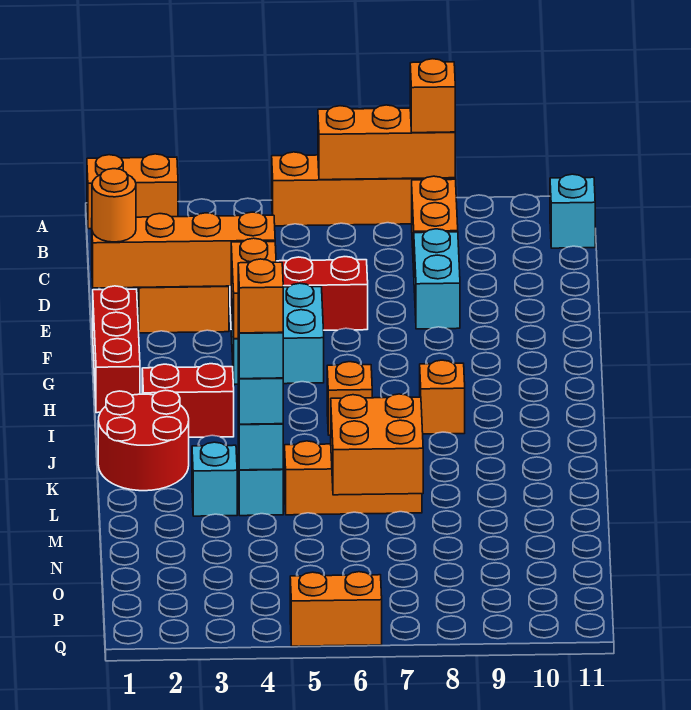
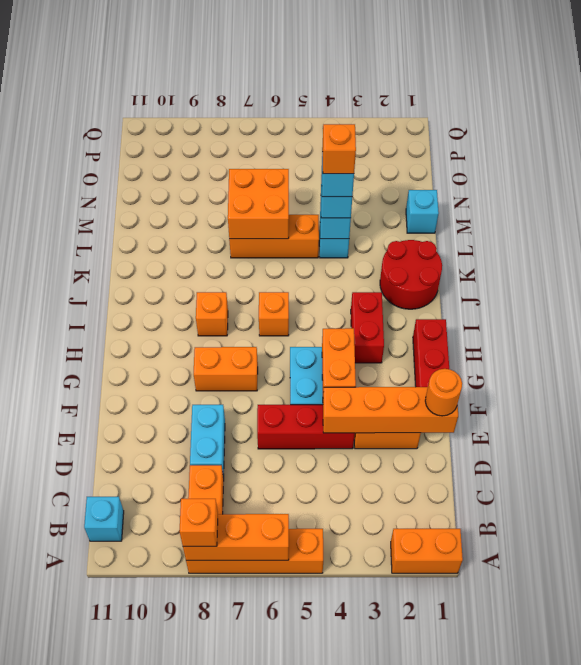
red brick I2:I3 level 1 -> red brick H3:I3 level 1
cyan brick L3 level 1 -> cyan brick M1 level 1
orange brick Q5:Q6 level 1 -> orange brick G7:G8 level 1

